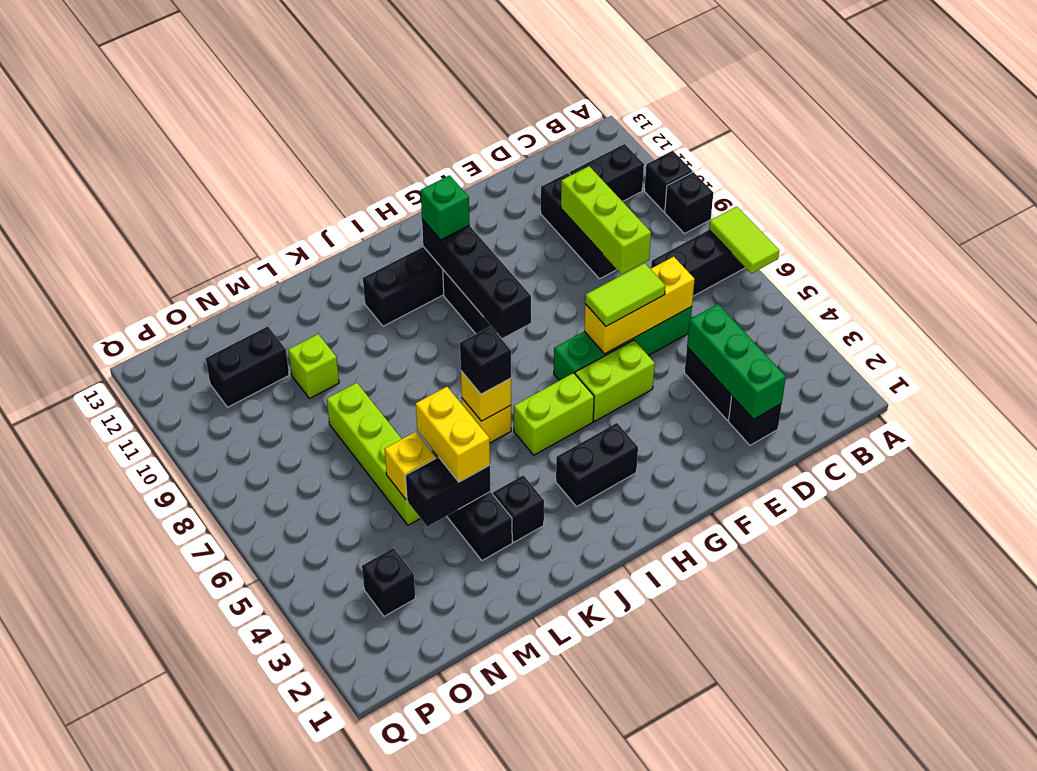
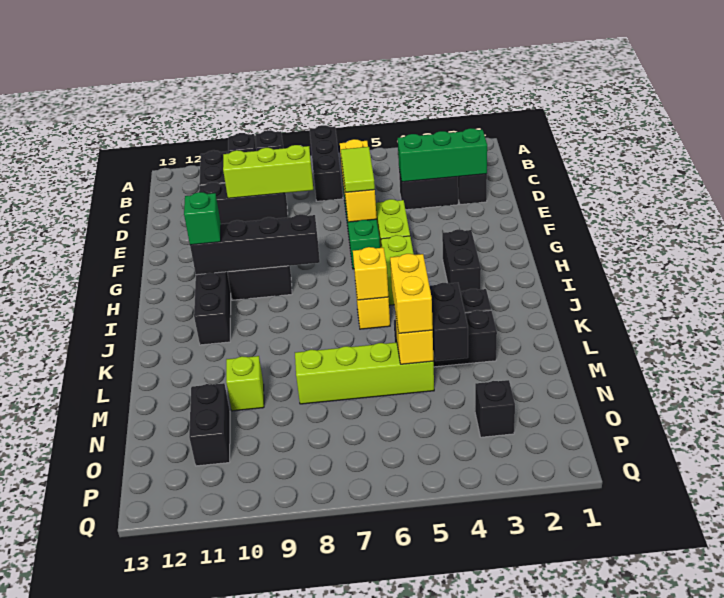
lime tile A6:A7 level 2 -> none
black brick J6 level 3 -> none
yellow brick L4:L5 level 3 -> yellow brick L5:M5 level 3

